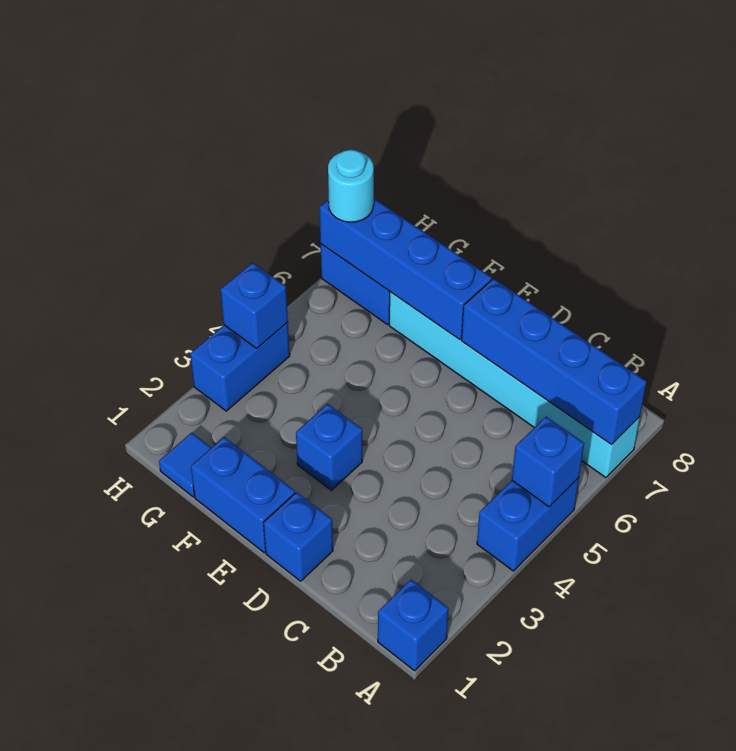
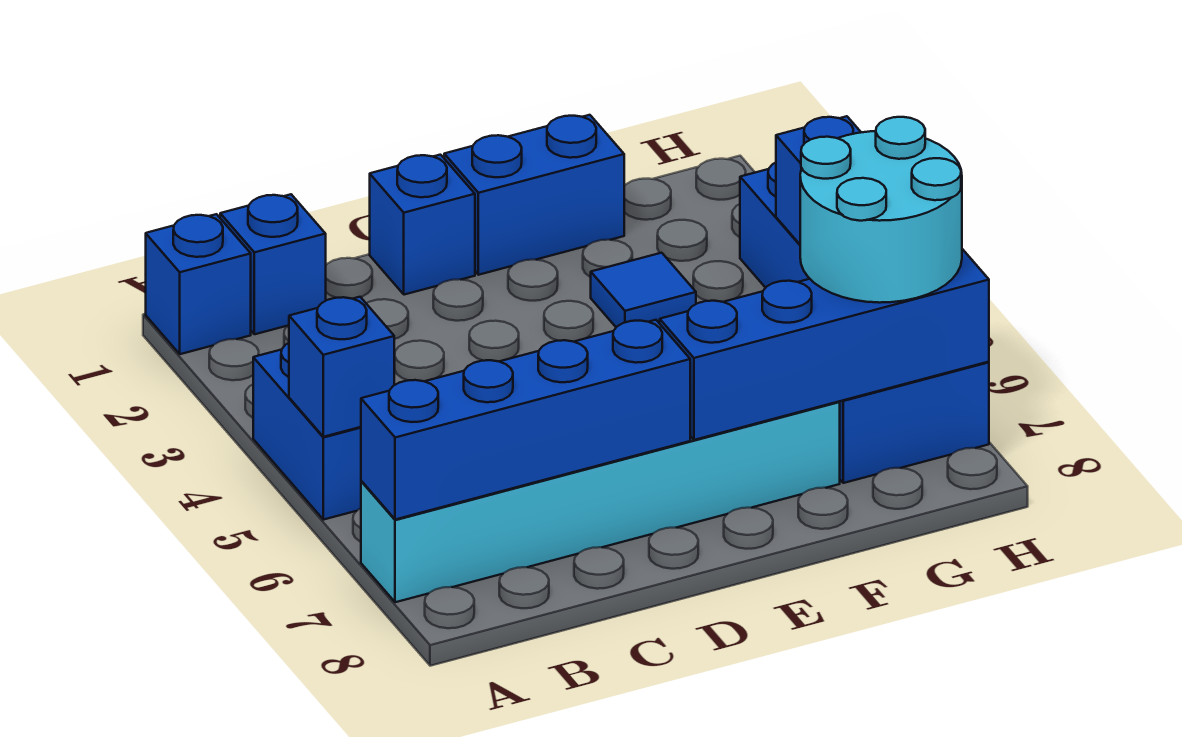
blue brick E3 level 1 -> blue brick B1 level 1
blue tile G1 level 1 -> blue tile F3 level 1
cyan round brick H7 level 3 -> cyan round brick G6:H7 level 3

